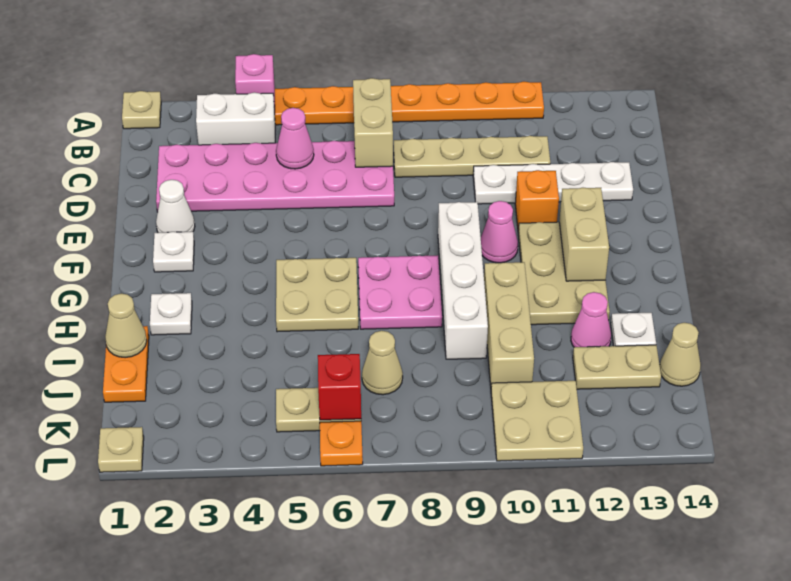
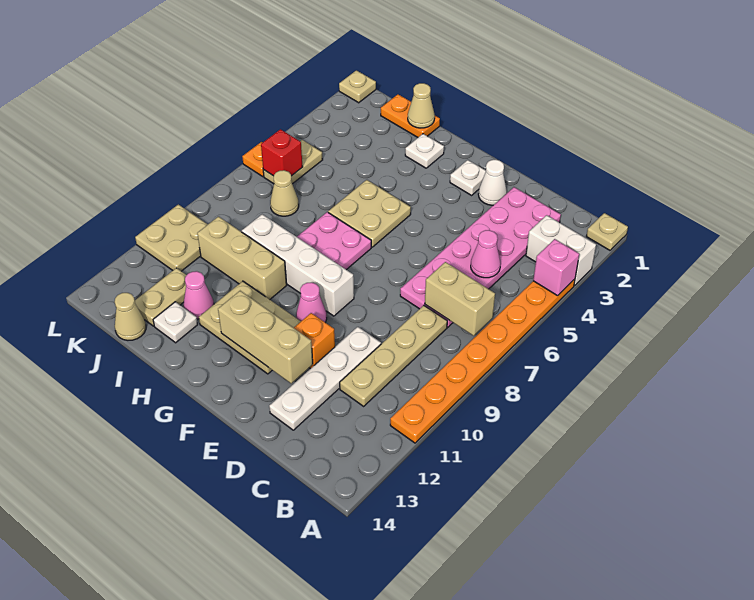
white brick B3:B4 level 1 -> white brick A3:B3 level 1
tan brick F12:G12 level 2 -> tan brick E12:G12 level 2

